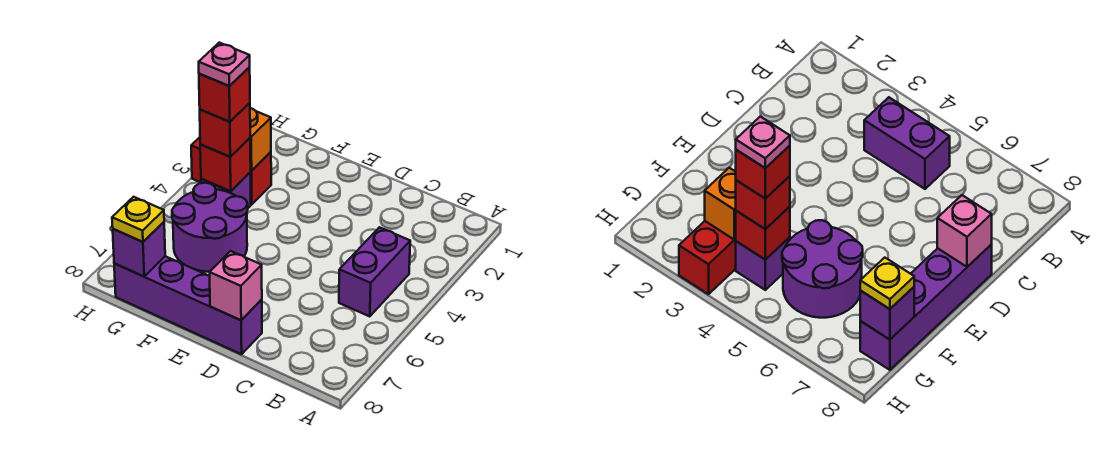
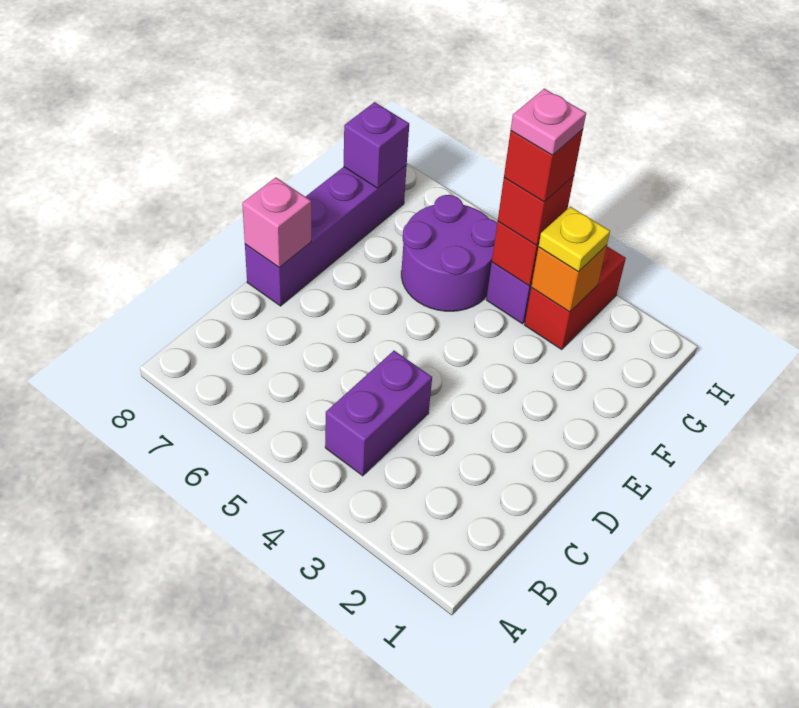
purple brick B4:B5 level 1 -> purple brick B4:C4 level 1
yellow plate G8 level 3 -> yellow plate G3 level 3

